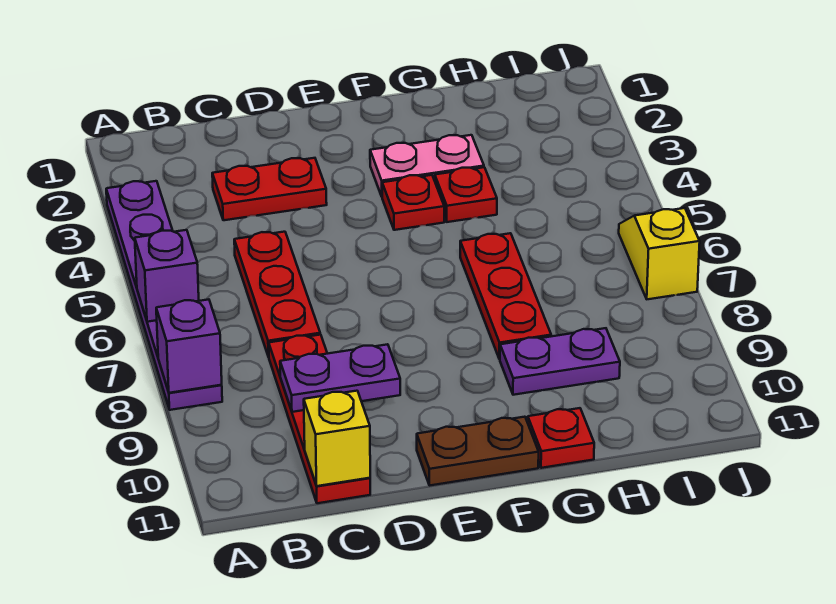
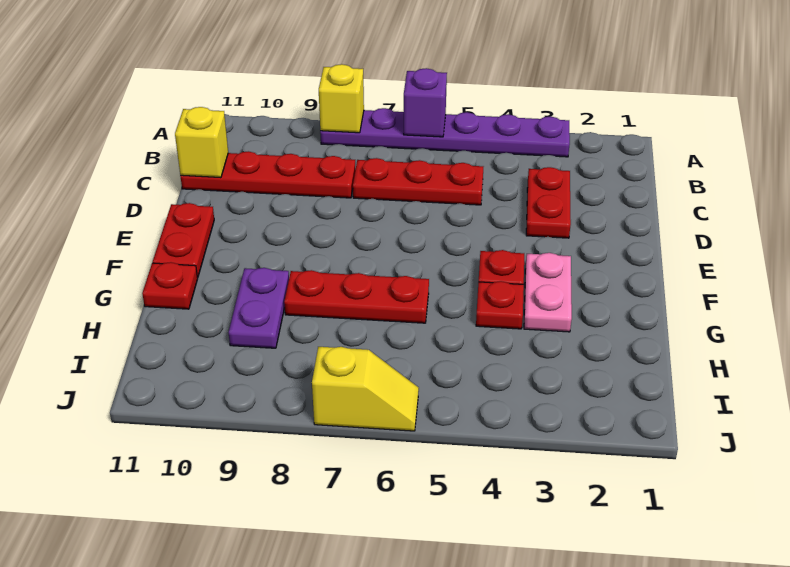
purple brick A8 level 2 -> yellow brick A8 level 2
purple plate C9:D9 level 2 -> none
brown plate E11:F11 level 1 -> red plate E11:F11 level 1

